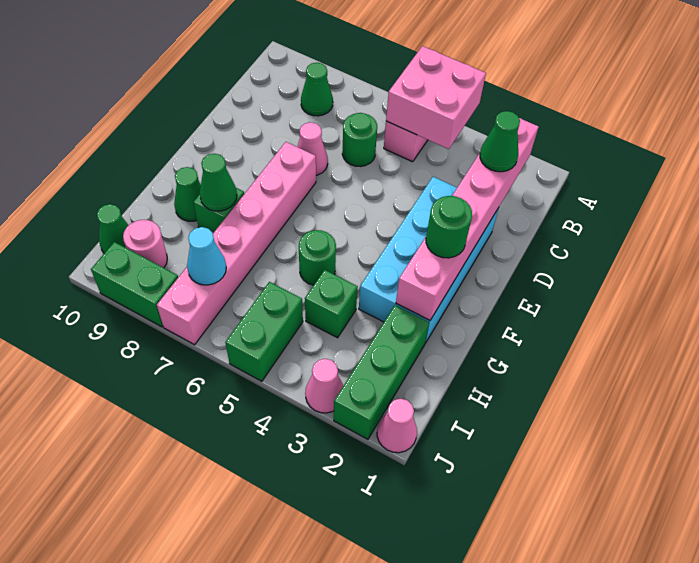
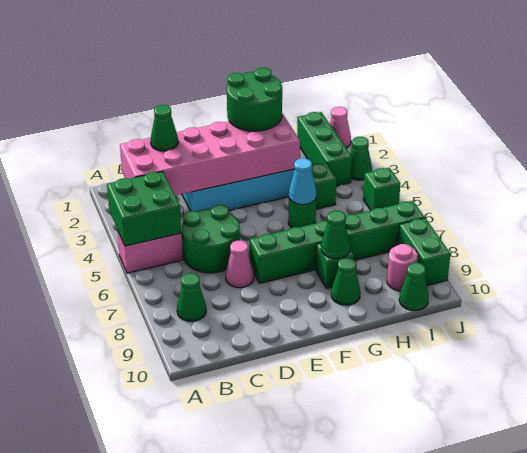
pink brick A4:B5 level 2 -> green brick A4:B5 level 2
pink brick B2:G2 level 2 -> pink brick B2:G3 level 2
green round brick C6 level 1 -> green round brick C5:D6 level 1
pink brick E7:J7 level 1 -> green brick E7:J7 level 1
green round brick F2 level 3 -> green round brick F1:G2 level 3
green brick H2:J2 level 1 -> green brick I1:I3 level 1
green brick I5:J5 level 1 -> green brick J5 level 1
cyan cone I7 level 2 -> cyan cone G5 level 2
pink cone J3 level 1 -> green cone J3 level 1

